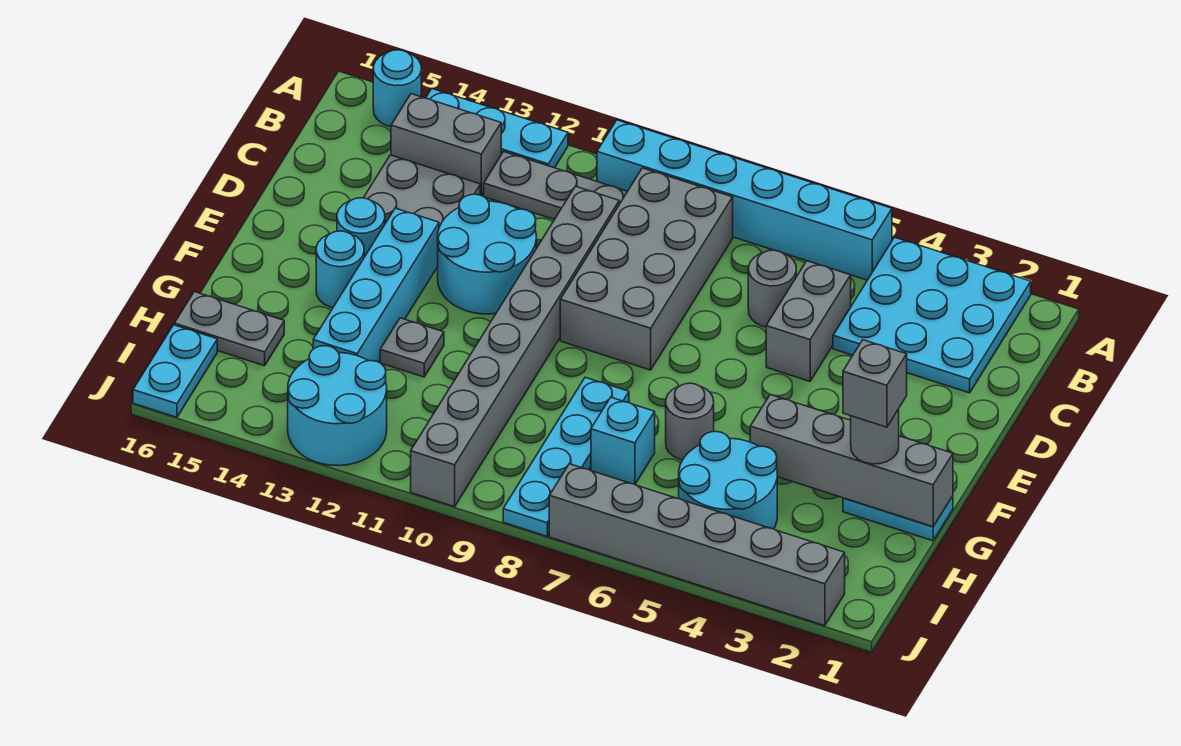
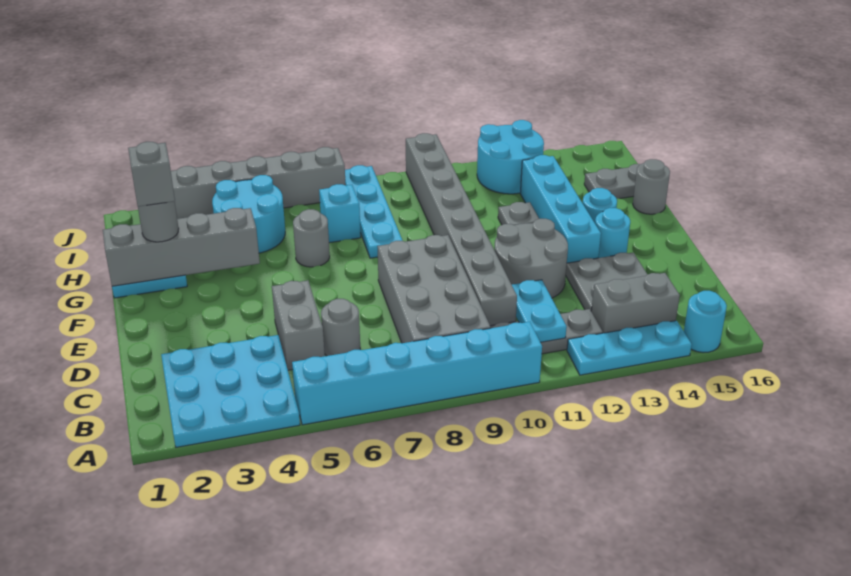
cyan round brick D11:E12 level 1 -> grey round brick D11:E12 level 1
none -> grey round brick G16 level 1
cyan plate I16:J16 level 1 -> cyan plate B11:C11 level 2

